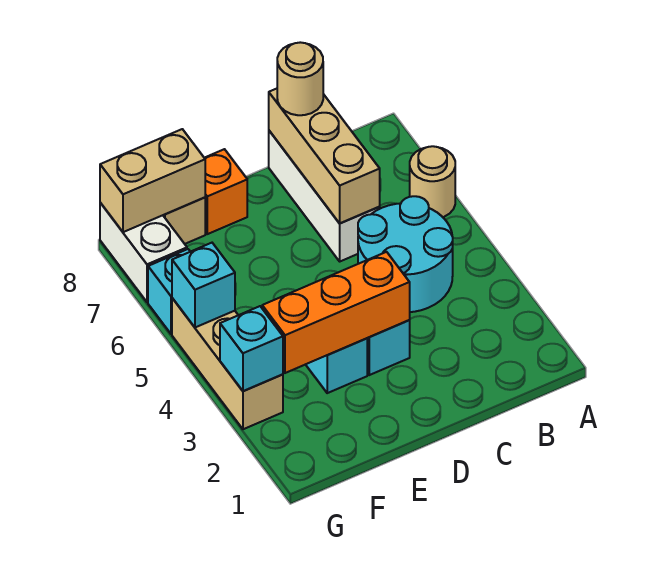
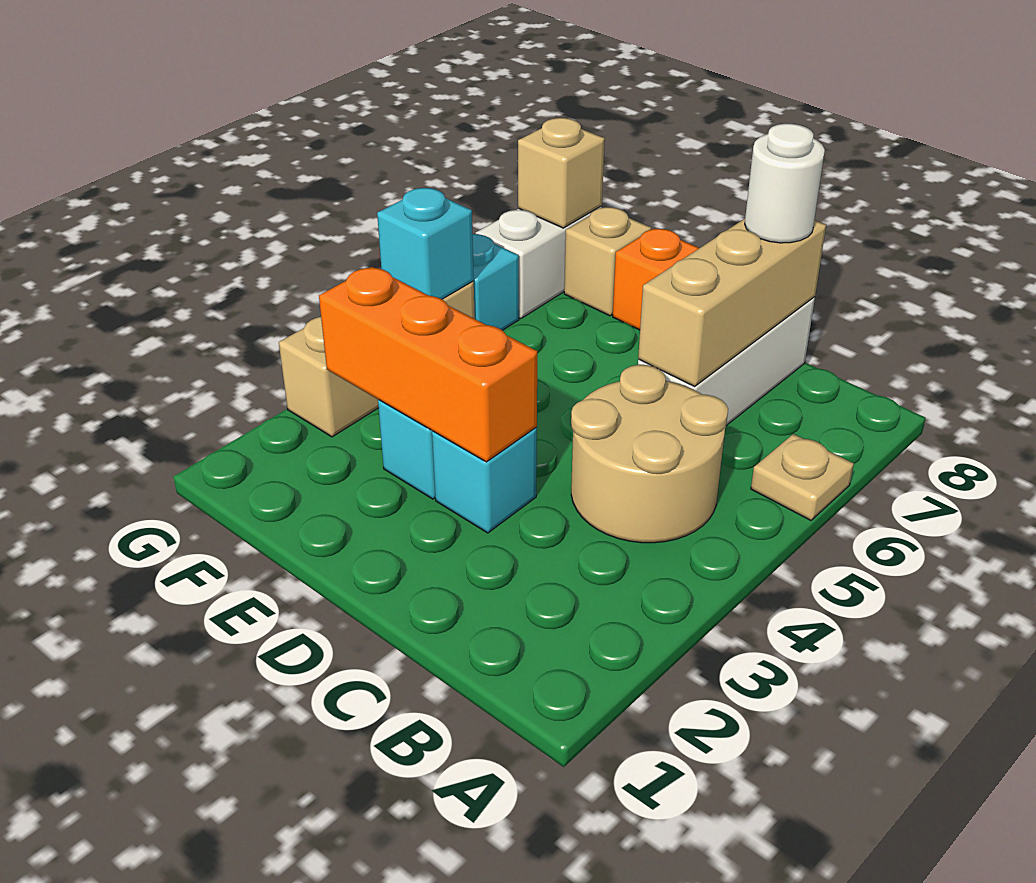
tan round brick A6 level 1 -> tan plate A6 level 1
cyan round brick B4:C5 level 1 -> tan round brick B4:C5 level 1
tan round brick C8 level 3 -> white round brick C8 level 3
tan brick F8:G8 level 2 -> tan brick G8 level 2
cyan brick G3 level 2 -> none

